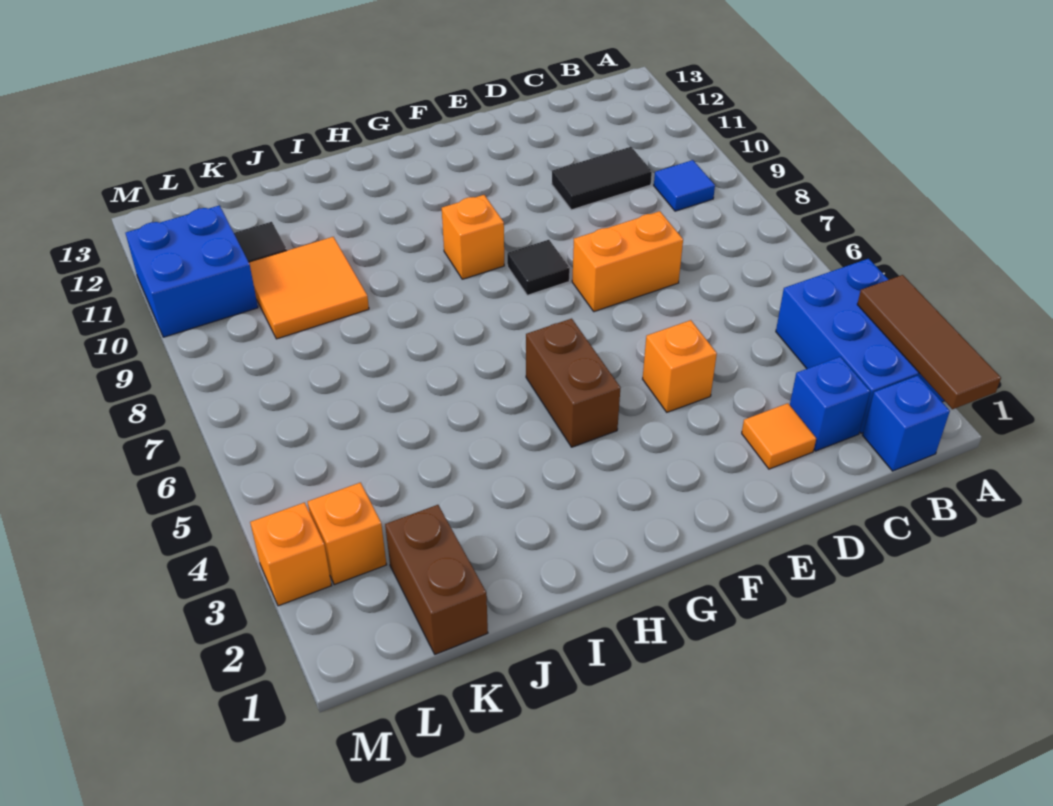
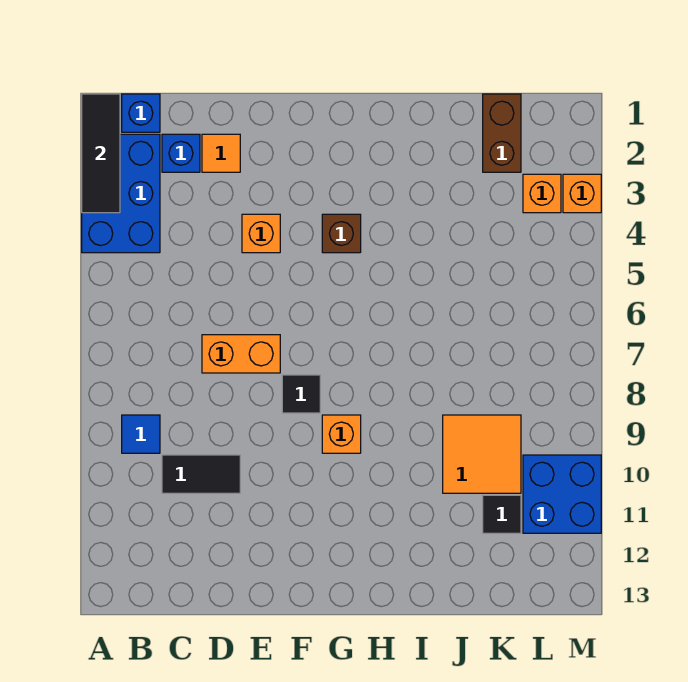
brown tile A1:A3 level 2 -> black tile A1:A3 level 2
brown brick G4:G5 level 1 -> brown brick G4 level 1

